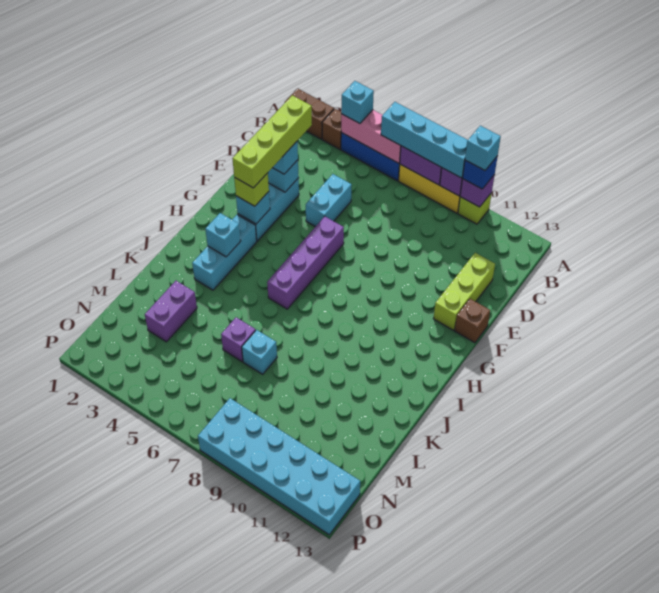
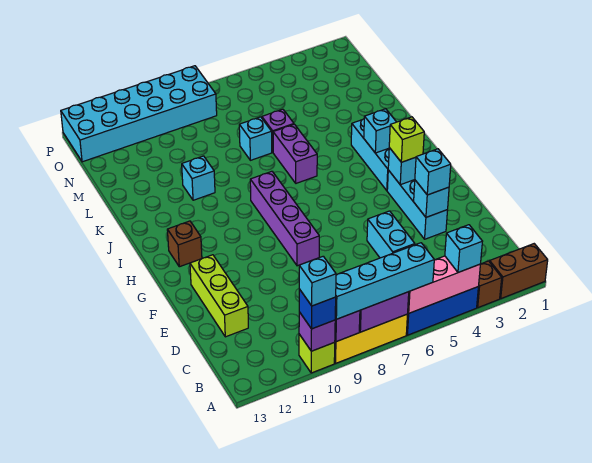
lime brick D3:G3 level 4 -> none
purple brick F6:I6 level 1 -> purple brick F8:I8 level 1
brown brick F13 level 1 -> brown brick H12 level 1
none -> cyan brick K10 level 1
purple brick L3:M3 level 1 -> purple brick J6:K6 level 1

